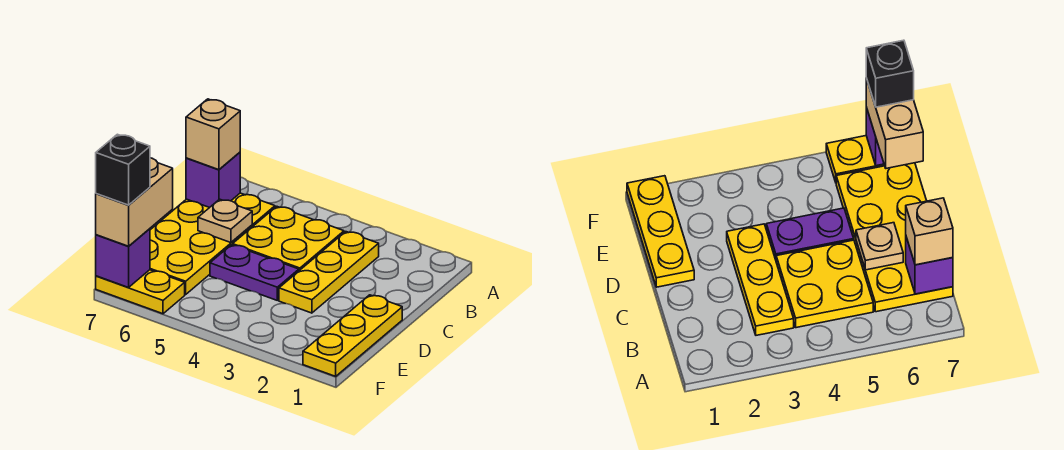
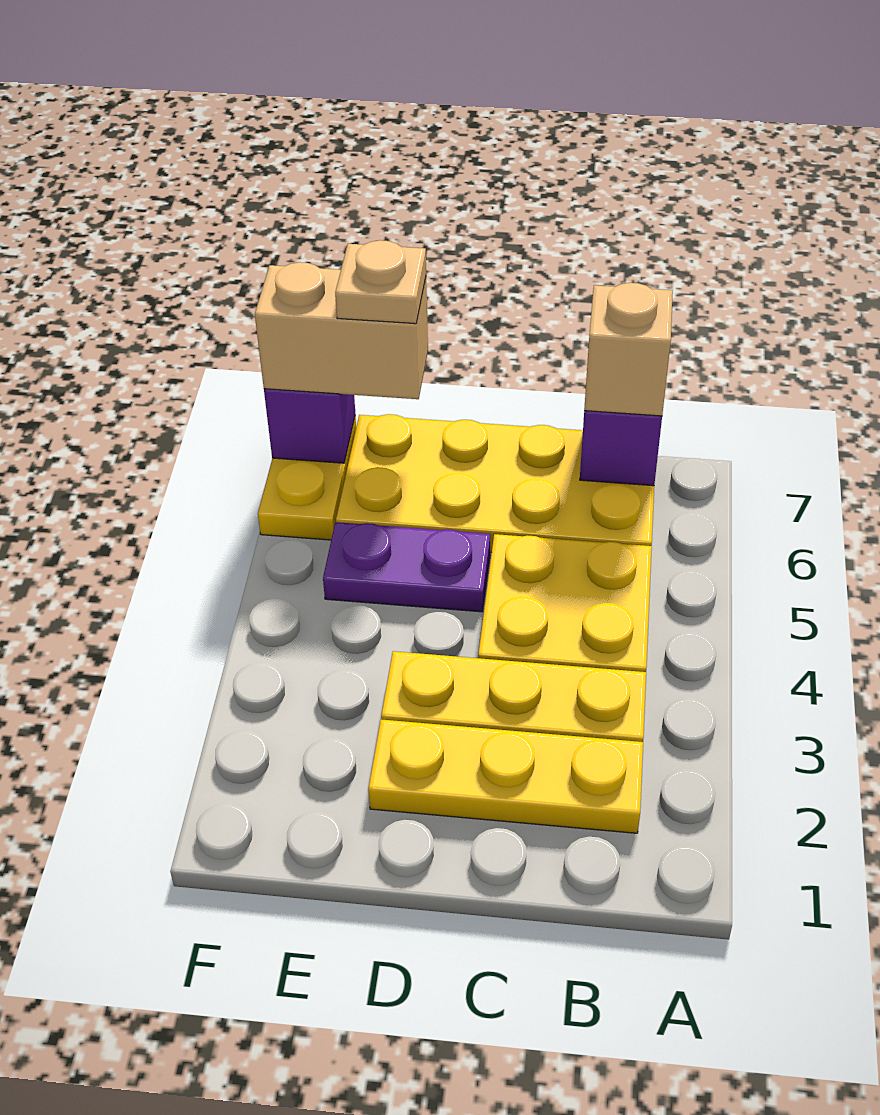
tan plate C6 level 2 -> tan plate E7 level 4
yellow plate D1:F1 level 1 -> yellow plate B2:D2 level 1
purple plate D4:D5 level 1 -> purple plate D5:E5 level 1
black brick F7 level 4 -> none

